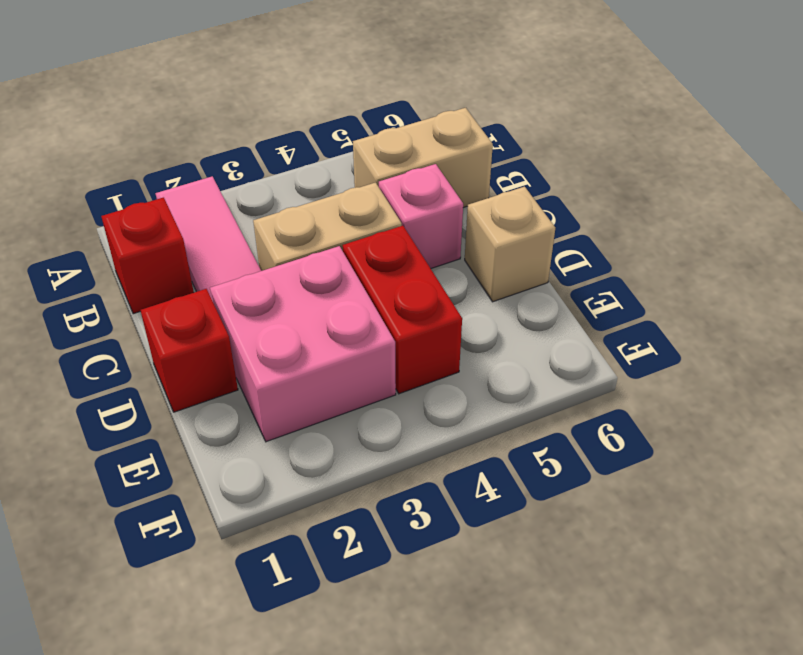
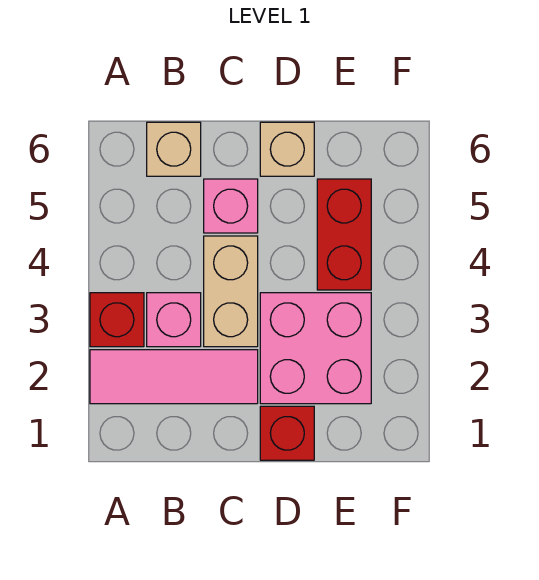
red brick B1 level 1 -> red brick A3 level 1
none -> pink brick B3 level 1
tan brick B5:B6 level 1 -> tan brick B6 level 1
red brick D4:E4 level 1 -> red brick E4:E5 level 1

